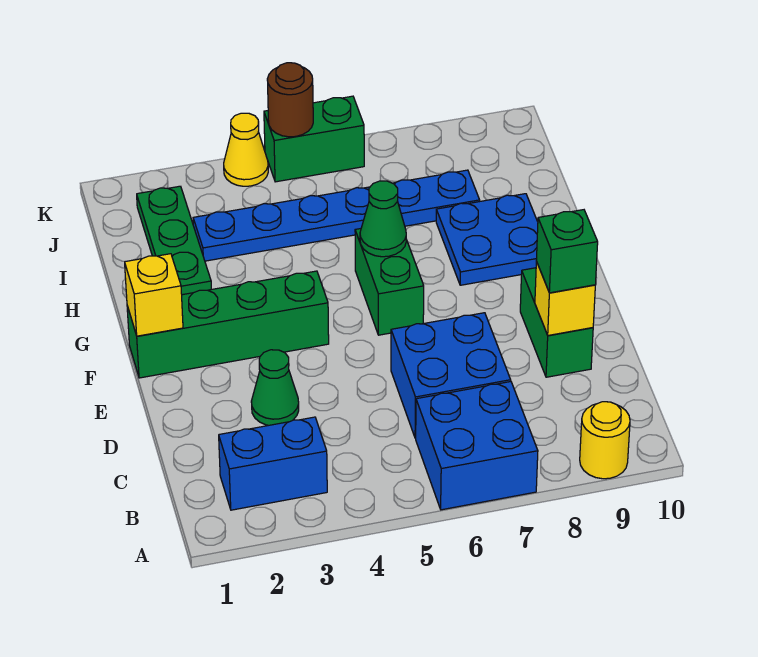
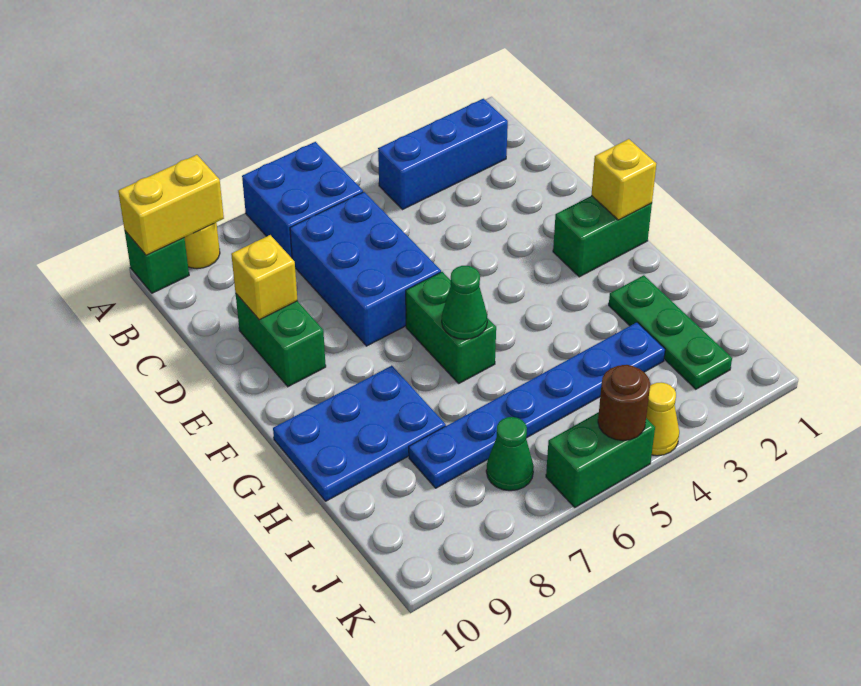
none -> yellow brick A9:A10 level 2
blue brick B2:B3 level 1 -> blue brick B2:B4 level 1
blue brick C6:D7 level 1 -> blue brick C6:E7 level 1
green cone D3 level 1 -> green cone J7 level 1
green brick D9 level 3 -> green brick A10 level 1
green brick F1:F4 level 1 -> green brick F1:F2 level 1
blue plate G8:H9 level 1 -> blue plate G8:H10 level 1

